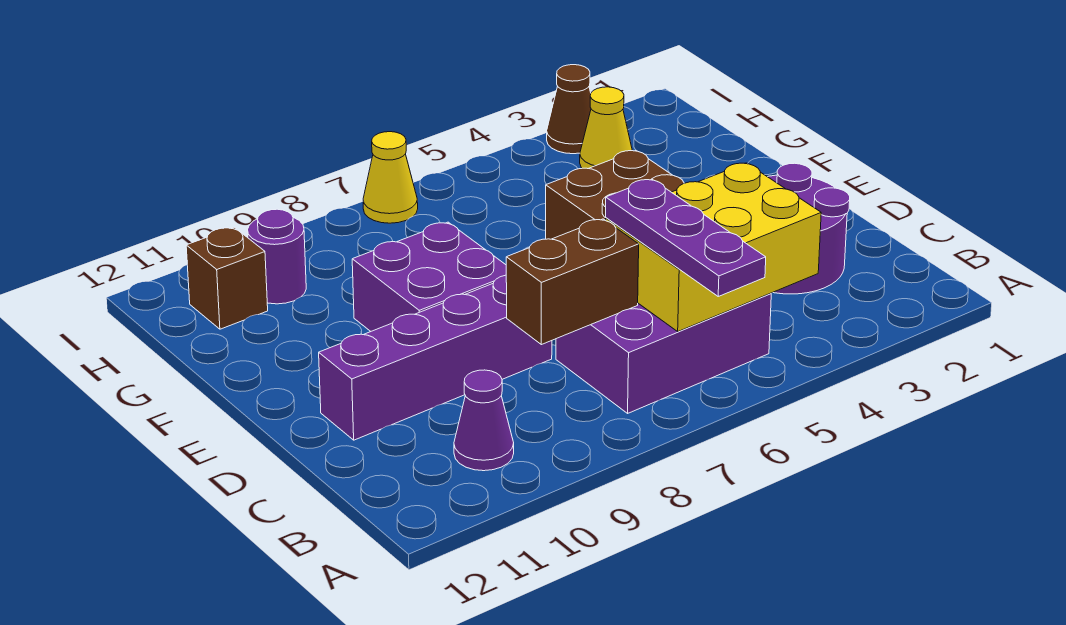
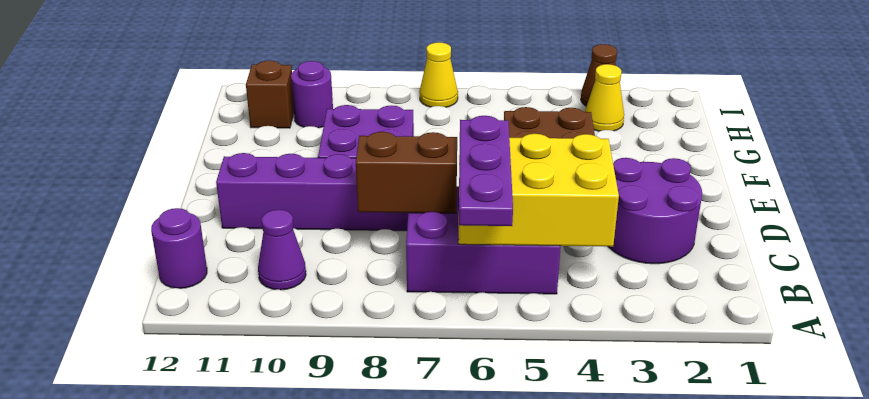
none -> purple round brick B12 level 1

